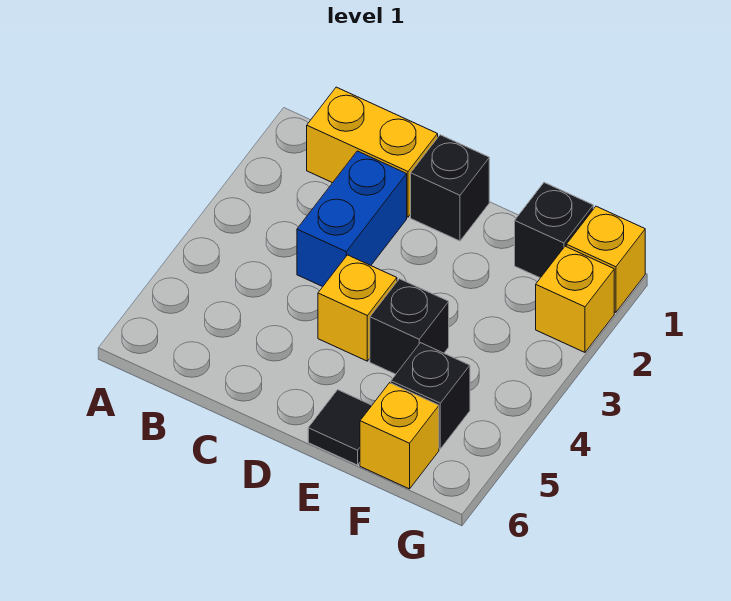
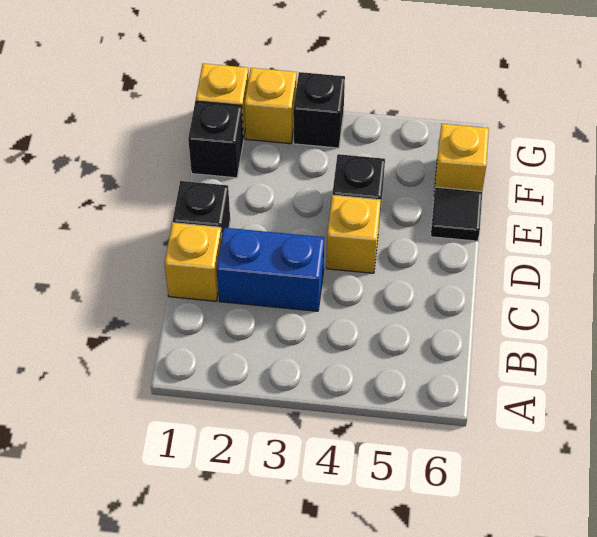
yellow brick B1:C1 level 1 -> yellow brick C1 level 1
black brick F5 level 1 -> black brick G3 level 1

